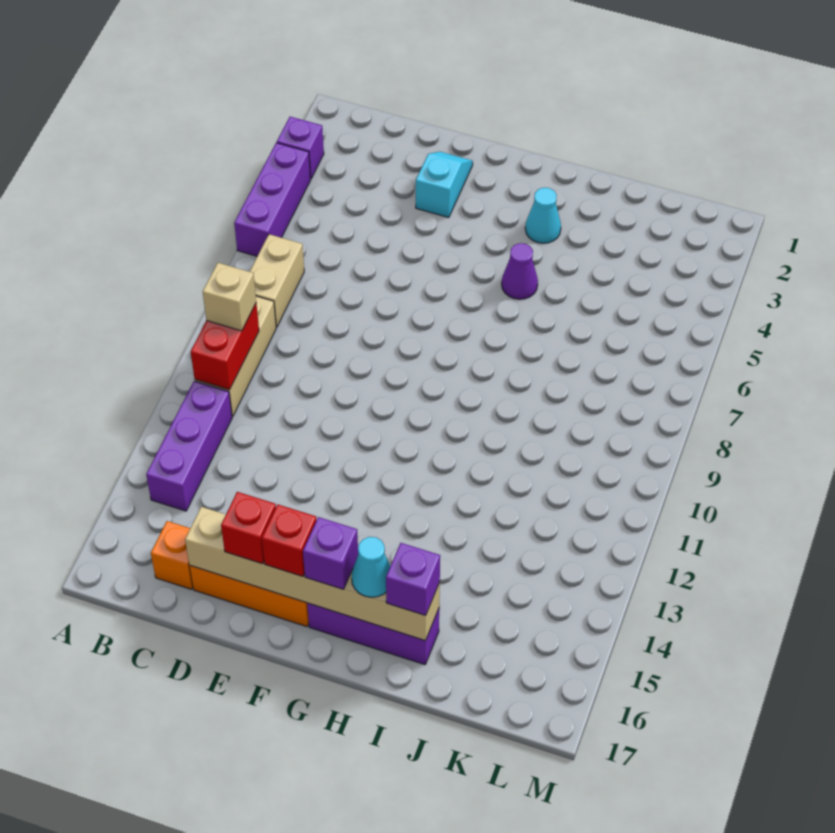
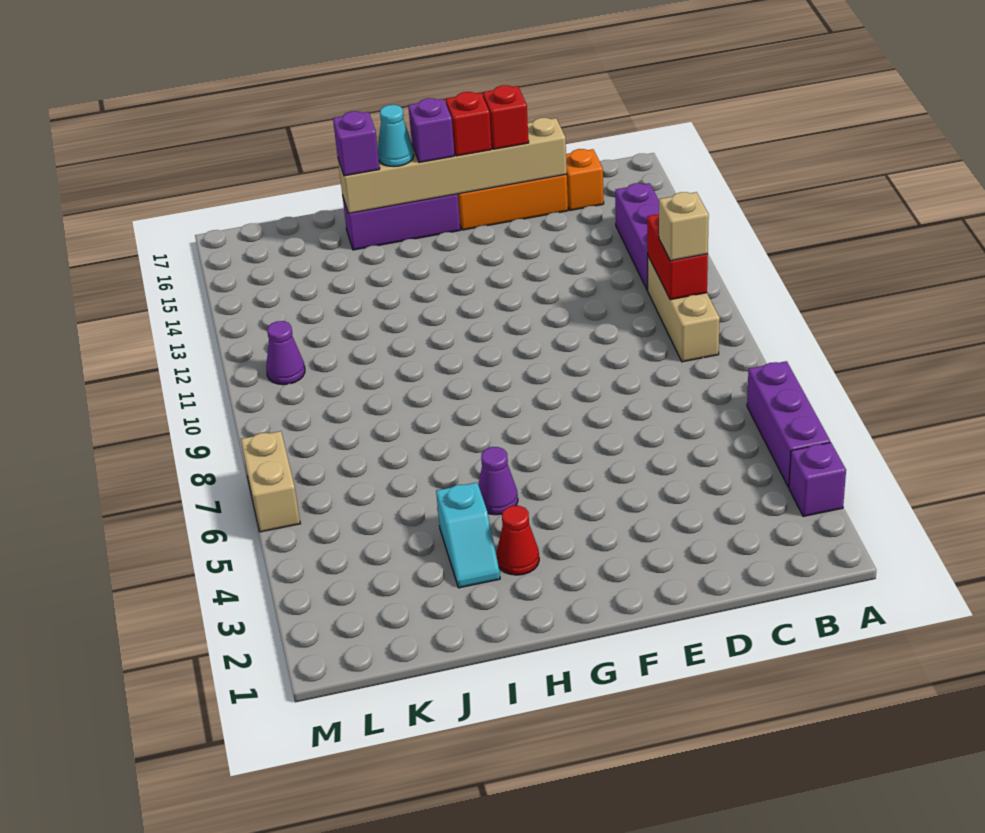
tan brick B7:B8 level 1 -> tan brick M6:M7 level 1
cyan slope E2:E3 level 1 top 3 -> cyan slope I3:I4 level 1 top 4
cyan cone H3 level 1 -> red cone H3 level 1
none -> purple cone L11 level 1

